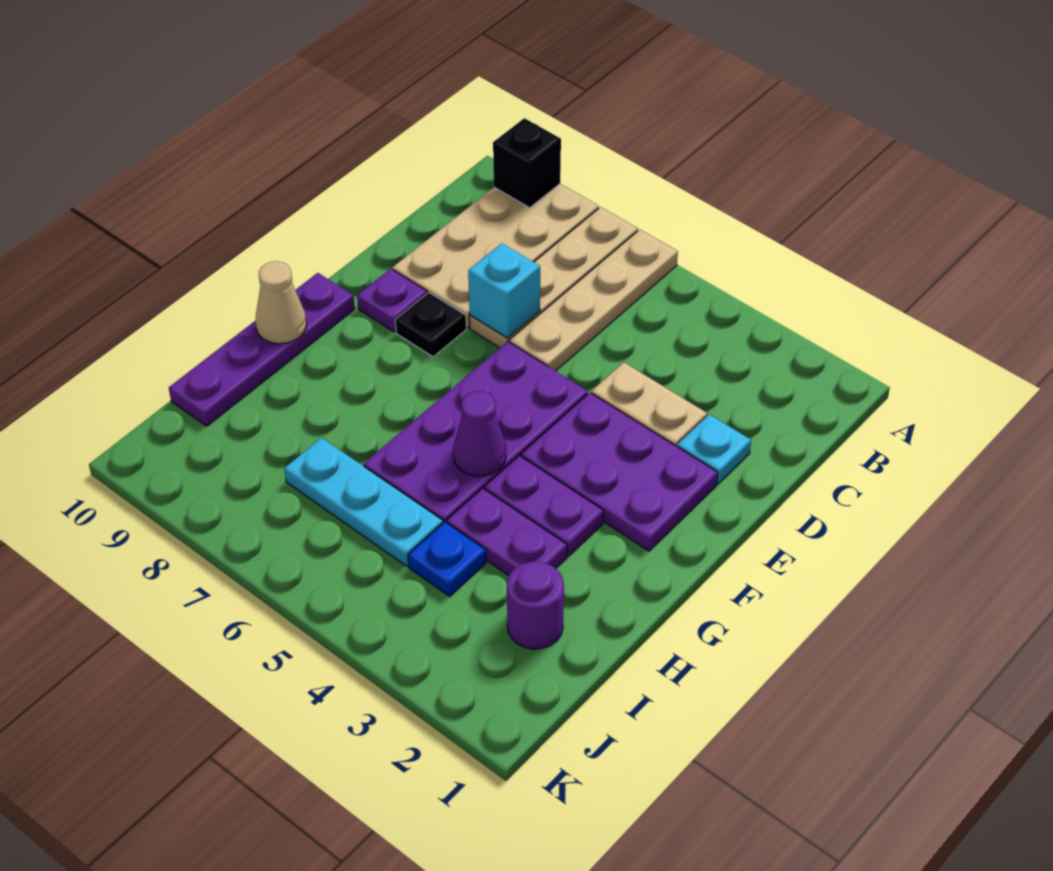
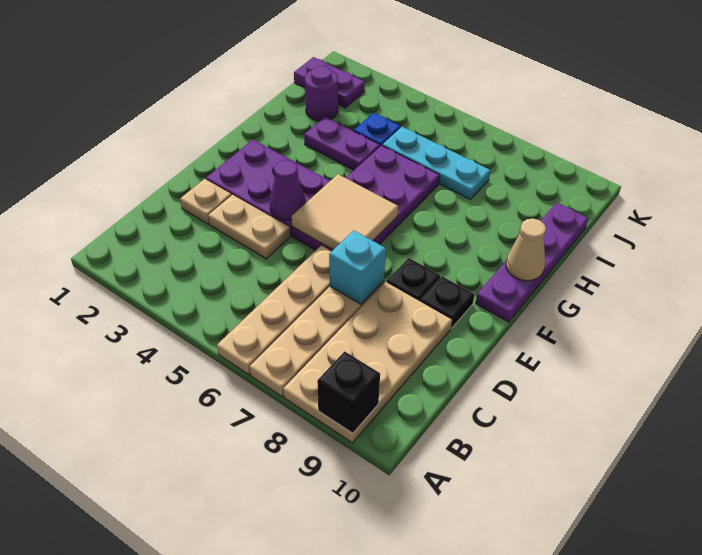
cyan plate D2 level 1 -> tan plate D2 level 1
none -> tan tile E5:F6 level 2
purple plate E9 level 1 -> black plate E9 level 1
purple plate G3:G4 level 1 -> purple plate J1:J2 level 1
purple cone G5 level 2 -> purple cone E4 level 2

